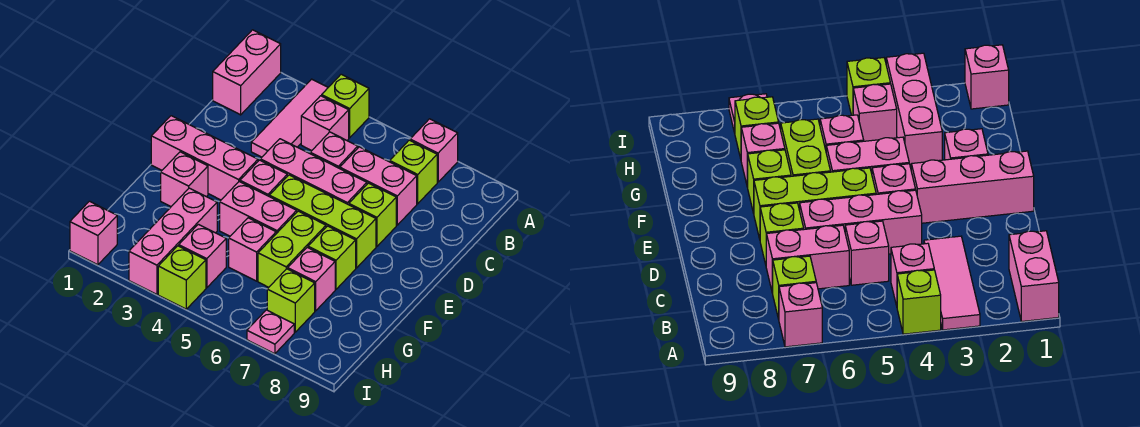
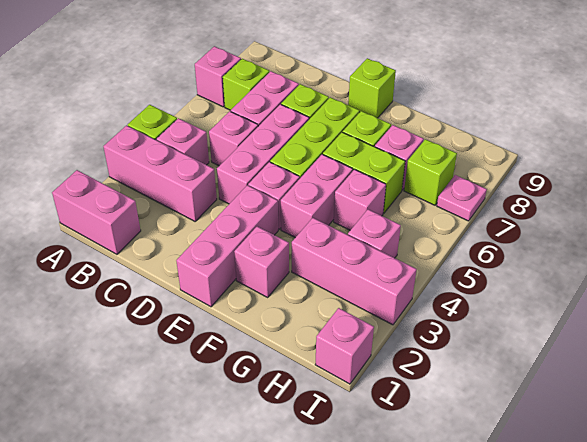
pink tile A3:C3 level 1 -> pink brick A3:C3 level 1
lime brick I4 level 1 -> lime brick E9 level 1

